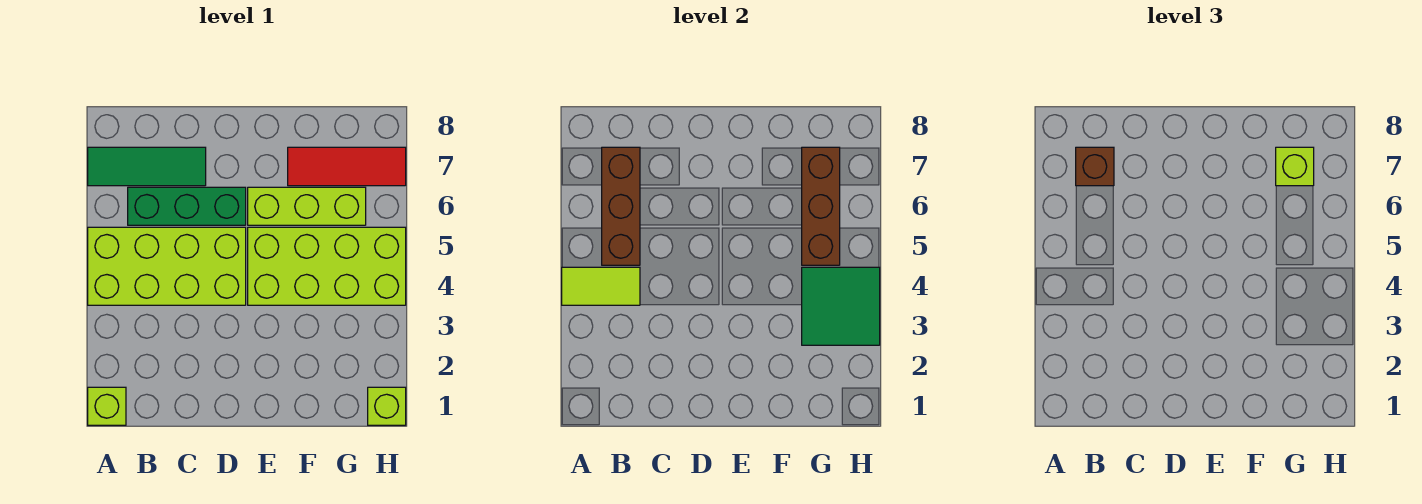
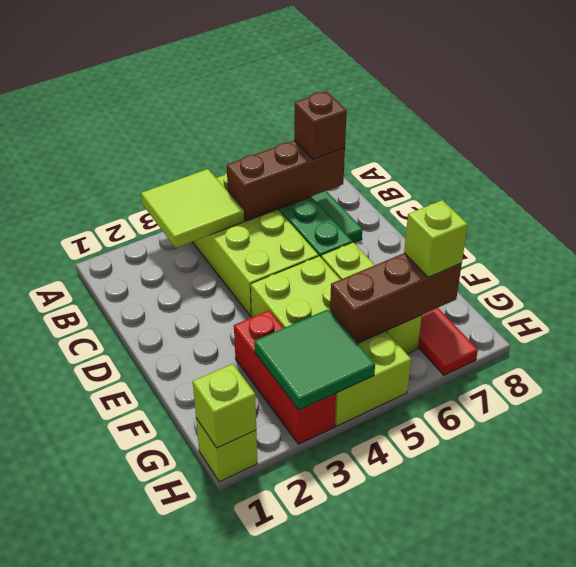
lime brick A1 level 1 -> lime brick H1 level 2
lime tile A4:B4 level 2 -> lime tile A3:B4 level 2
none -> red brick F3:H3 level 1

